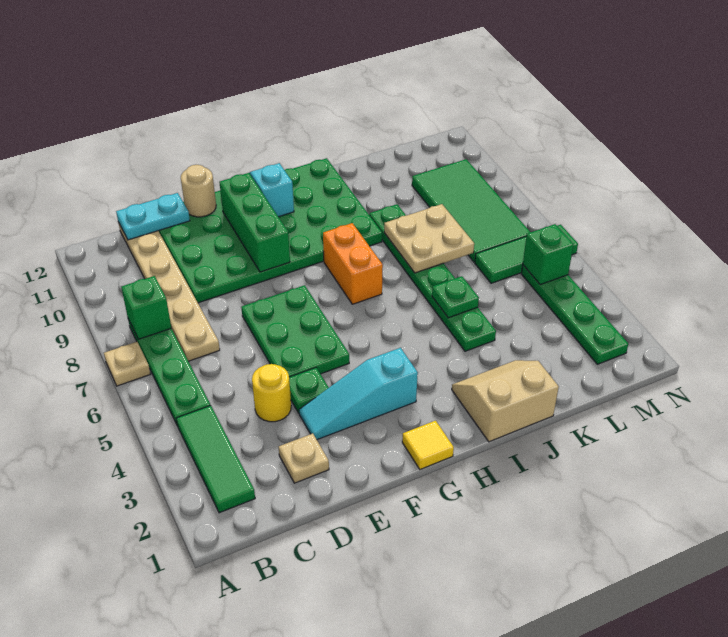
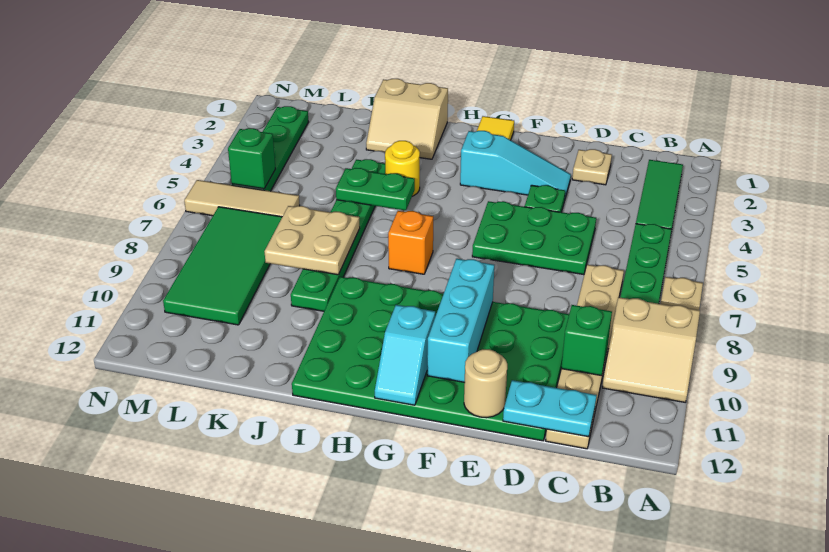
none -> tan slope A9:B10 level 1 top 9
green brick B8 level 2 -> green brick C10 level 2
yellow round brick D4 level 1 -> yellow round brick I4 level 1
green plate E5:F7 level 1 -> green plate D5:F6 level 1
green brick F9:F11 level 2 -> cyan brick F9:F11 level 2
orange brick H7:H8 level 1 -> orange brick H7 level 1
green plate J5 level 2 -> green plate I5:J5 level 2
green tile L6:N6 level 1 -> tan tile L6:N6 level 1

